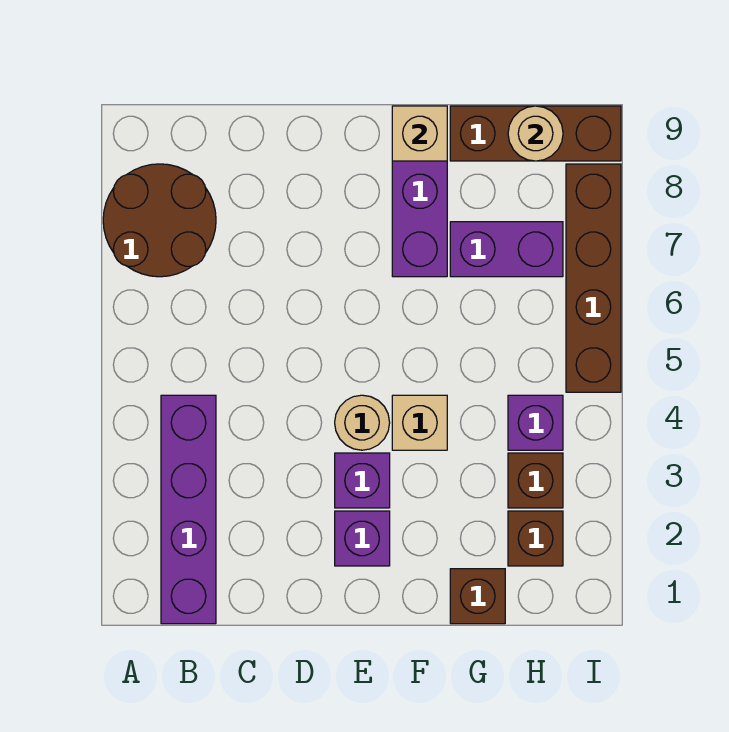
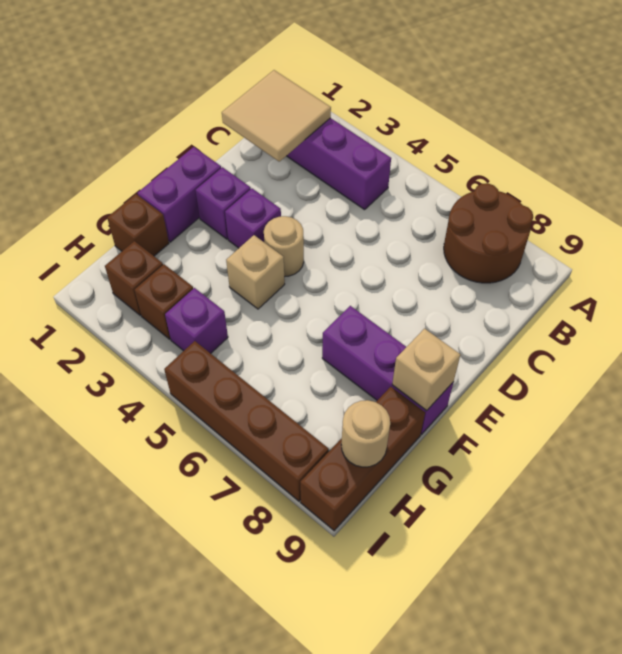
none -> tan tile B1:C2 level 2
purple brick G7:H7 level 1 -> purple brick E1:F1 level 1

